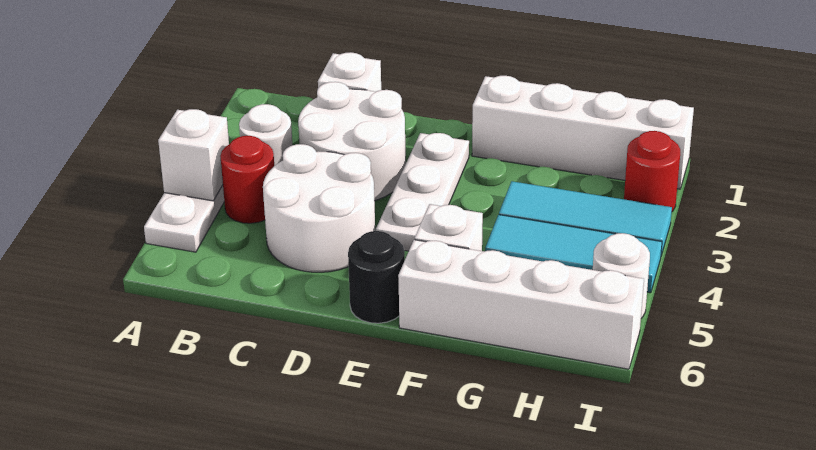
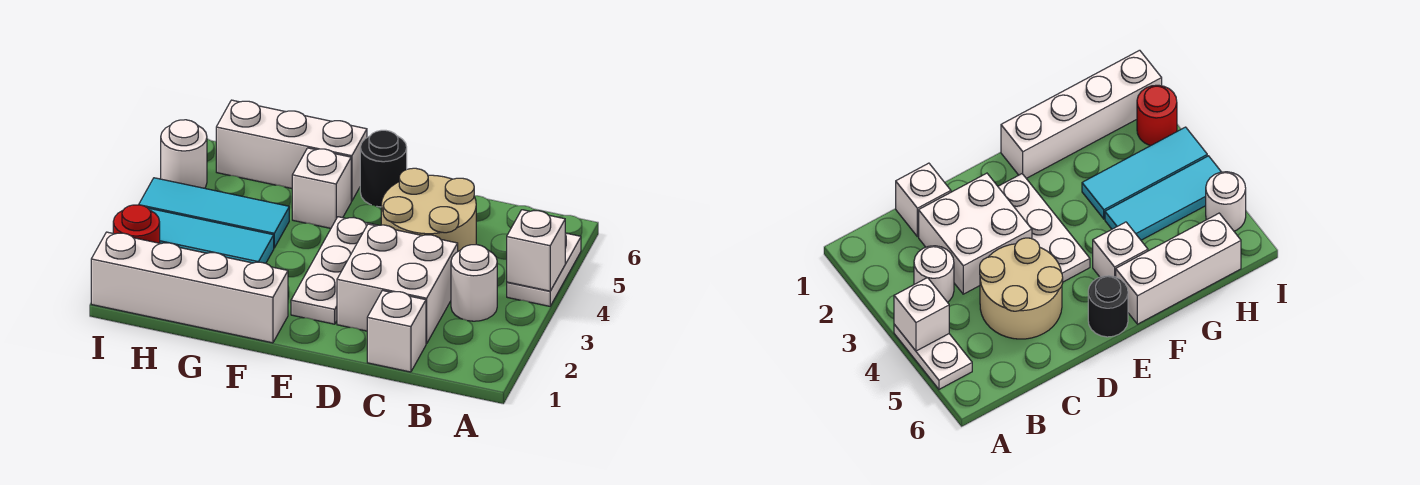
red round brick B4 level 1 -> none
white round brick C2:D3 level 1 -> white brick C2:D3 level 1
white round brick C4:D5 level 1 -> tan round brick C4:D5 level 1
white brick F6:I6 level 1 -> white brick F6:H6 level 1

